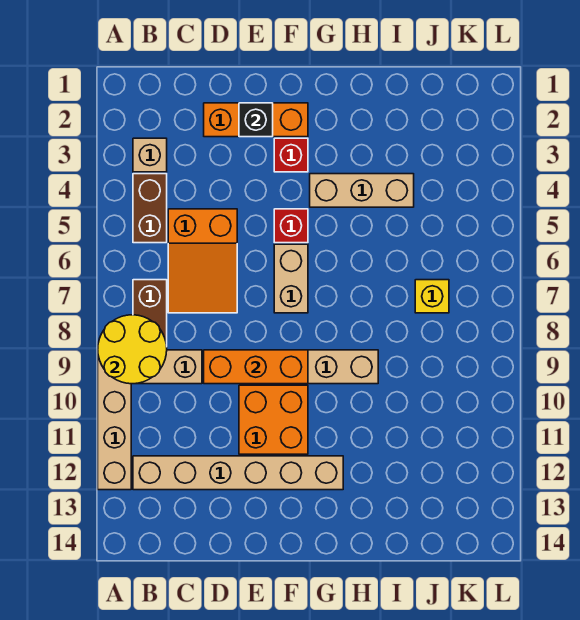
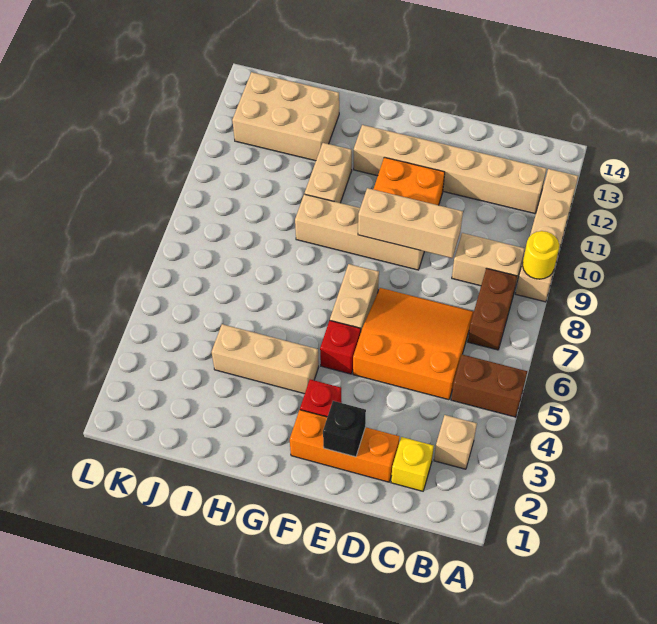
yellow round brick A8:B9 level 2 -> yellow round brick A9 level 2
brown brick B4:B5 level 1 -> brown brick A5:B5 level 1
orange slope C5:D7 level 1 top 5 -> orange slope C5:E7 level 1 top 5
orange brick D9:F9 level 2 -> tan brick D9:F9 level 2
none -> tan brick H10:H11 level 1
none -> tan brick I12:K13 level 1
yellow brick J7 level 1 -> yellow brick C2 level 1

